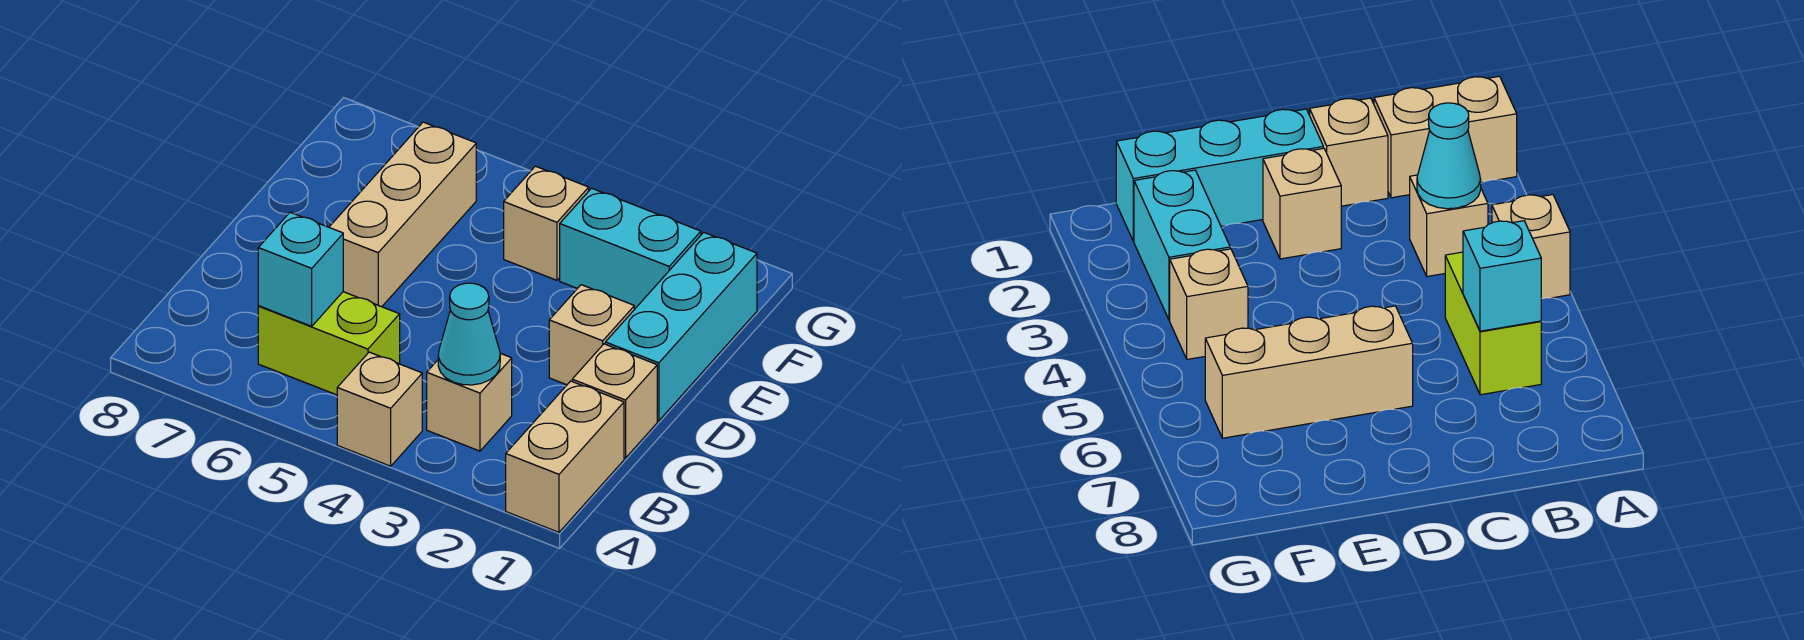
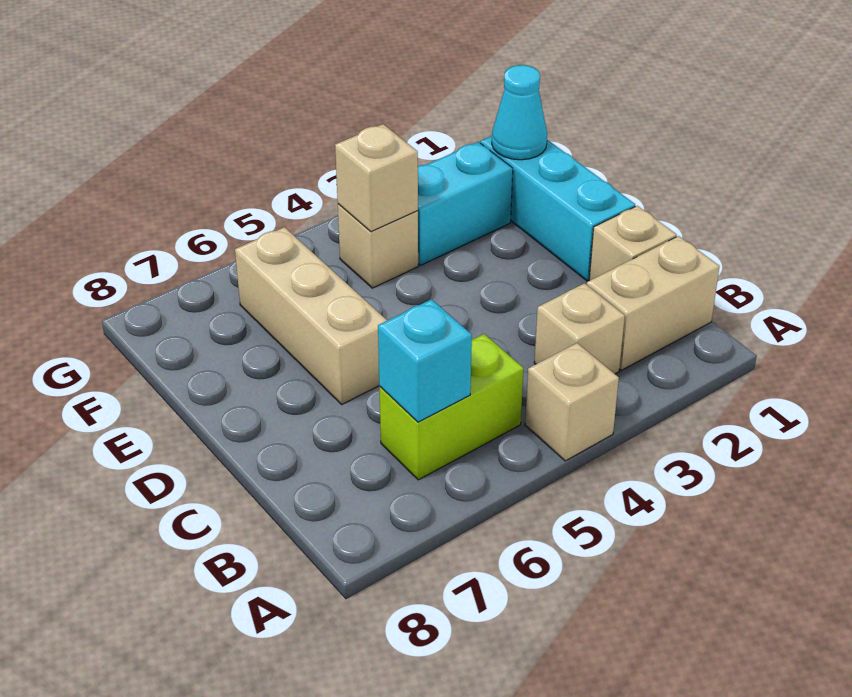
tan brick A1:B1 level 1 -> tan brick B1:B2 level 1
cyan cone B3 level 2 -> cyan cone F1 level 2
tan brick D2 level 1 -> tan brick F4 level 2

